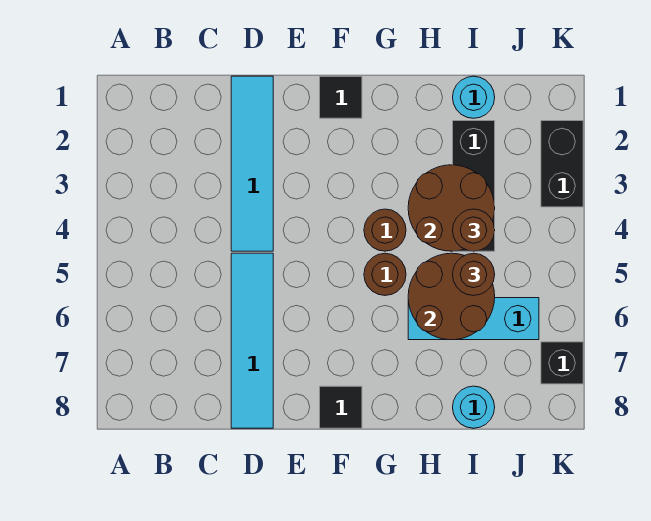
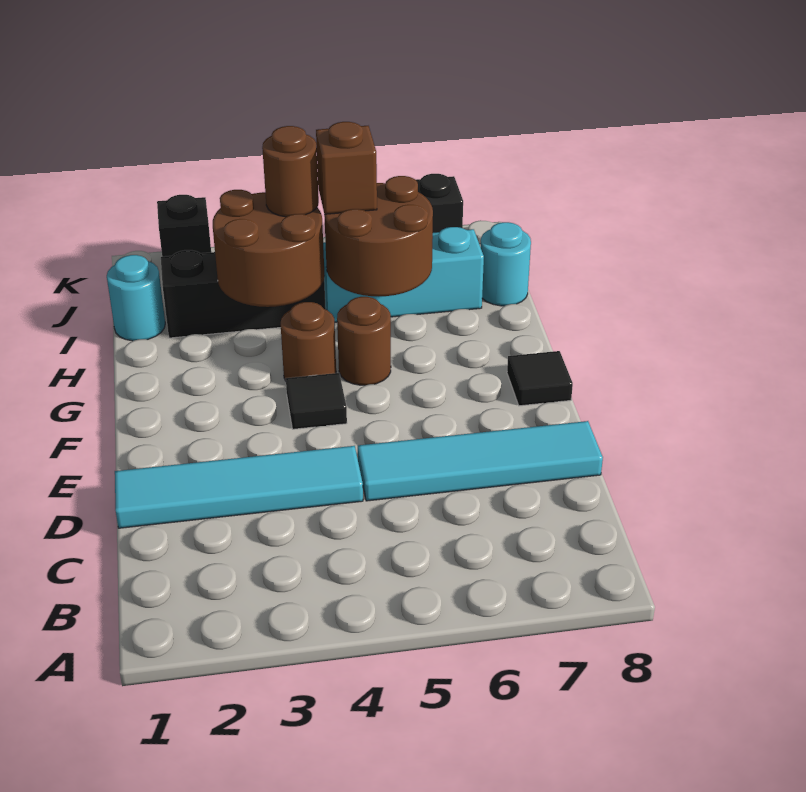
black tile F1 level 1 -> black tile F4 level 1
cyan brick H6:J6 level 1 -> cyan brick I5:I7 level 1
brown round brick I5 level 3 -> brown brick I5 level 3
black brick K2:K3 level 1 -> black brick K2 level 1

